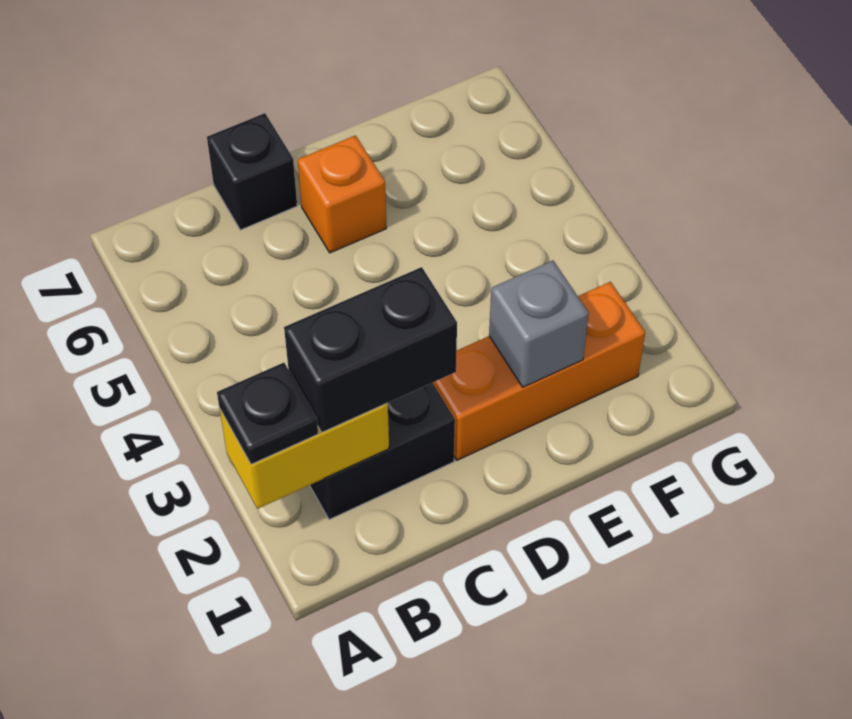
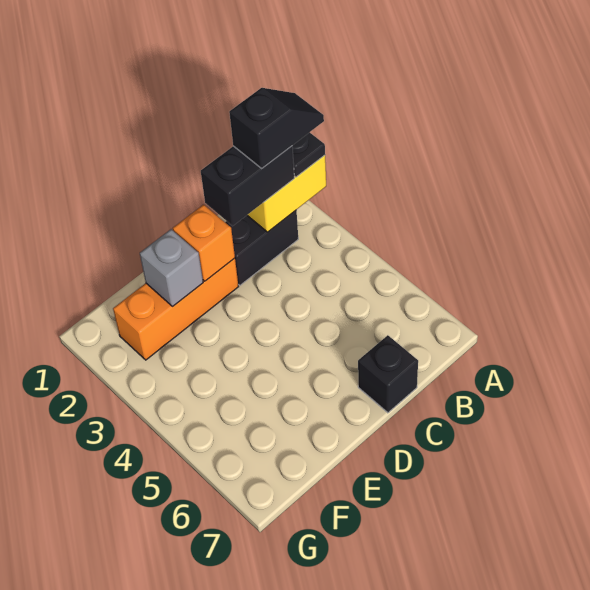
none -> black slope A2:B2 level 4 top B
orange brick D6 level 1 -> orange brick D2 level 2

